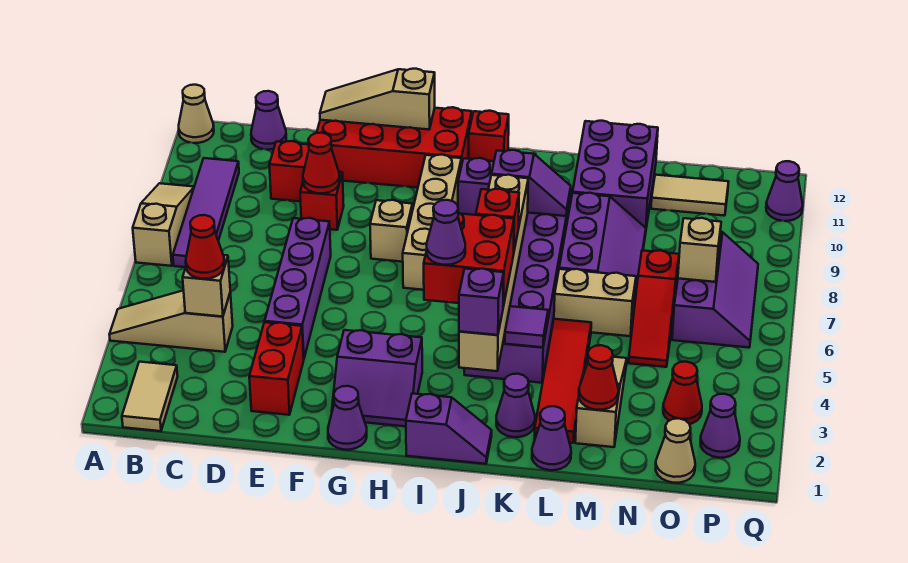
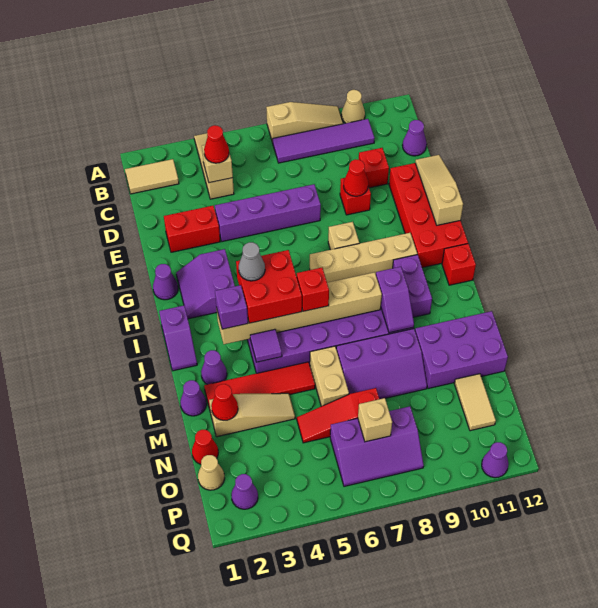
tan cone A12 level 1 -> tan cone A10 level 1
purple cone I4 level 4 -> grey cone I4 level 4
red cone O3 level 1 -> red cone N1 level 1

